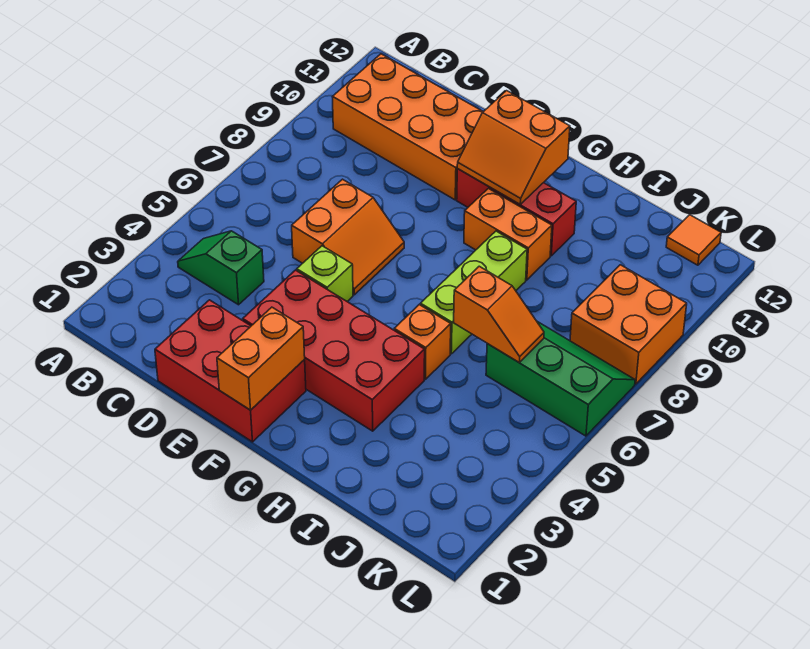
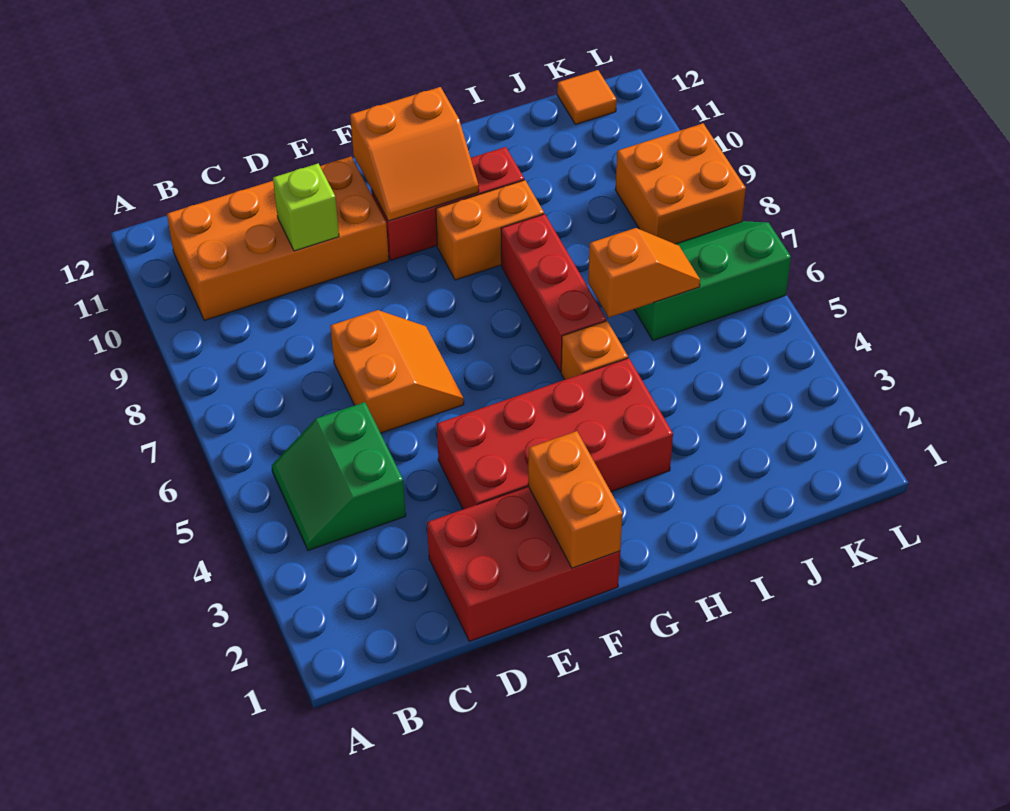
green slope B4:C4 level 1 top C -> green slope B4:C5 level 1 top C
lime brick E5 level 1 -> lime brick D10 level 2
lime brick H6:H8 level 1 -> red brick H6:H8 level 1

